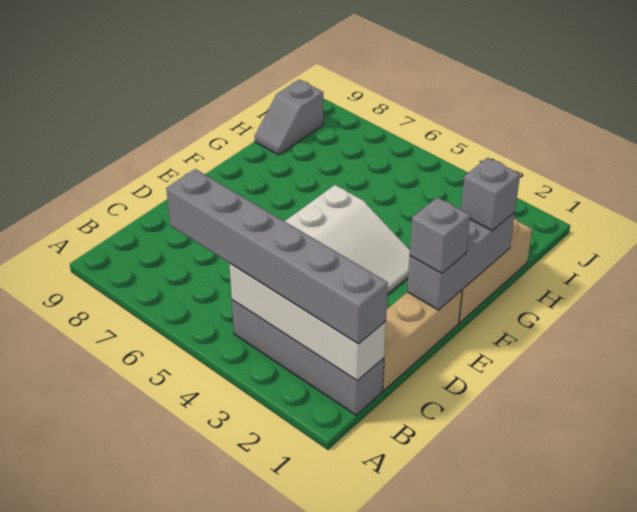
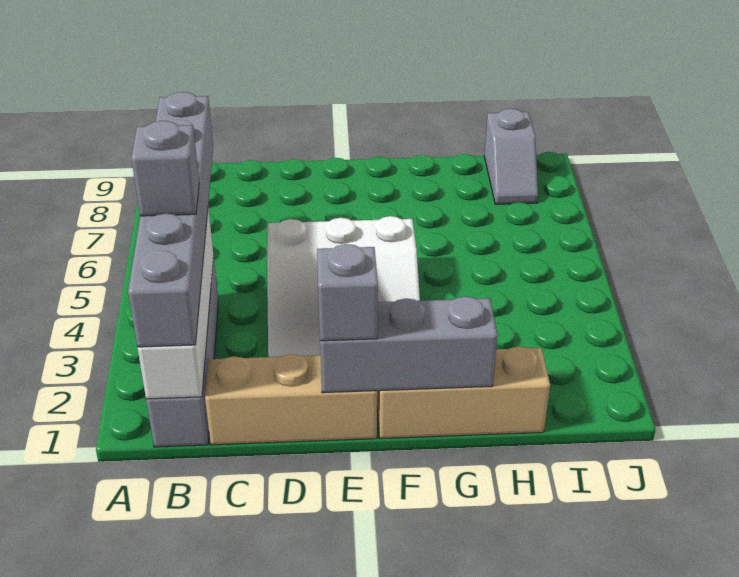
grey brick G1 level 3 -> grey brick B3 level 4
grey slope H9:I9 level 1 top I -> grey slope I8:I9 level 1 top 9

